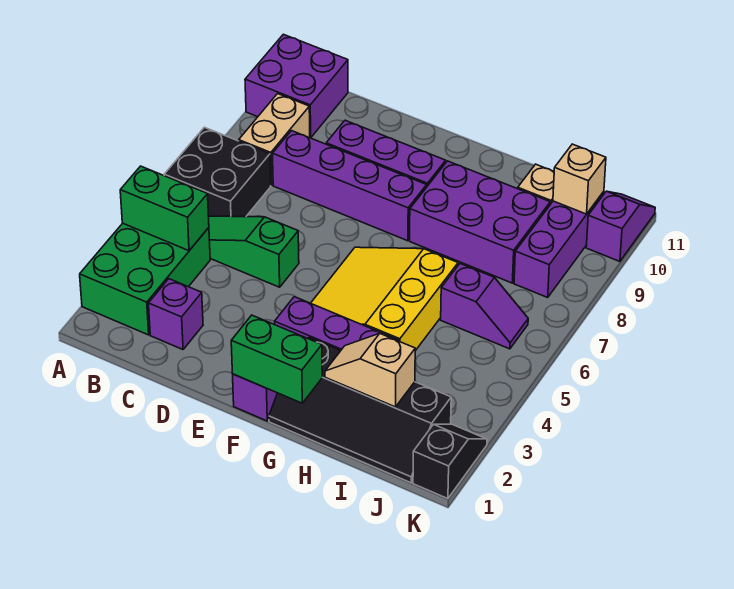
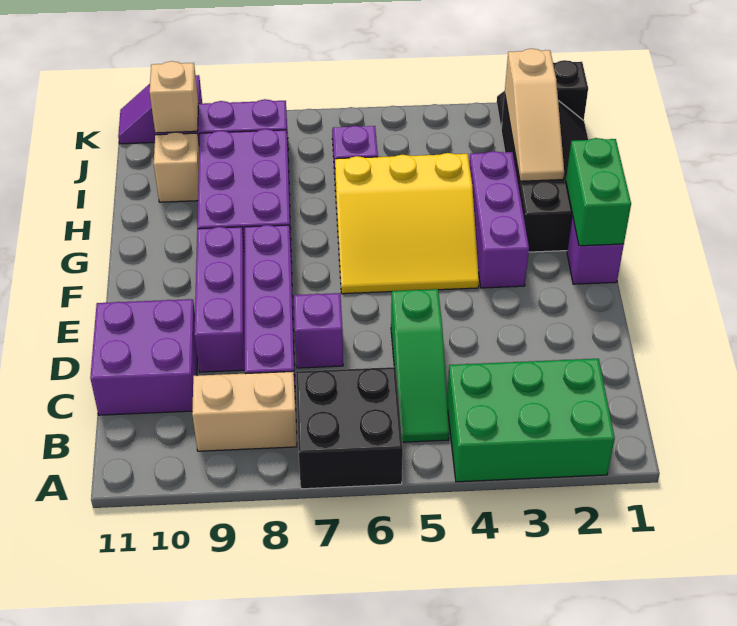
green brick A4:B4 level 2 -> none
purple brick A10:B11 level 1 -> purple brick C10:D11 level 1
purple brick C2 level 1 -> purple brick D7 level 1
tan slope H2:I2 level 2 top I -> tan slope H2:J2 level 2 top J

